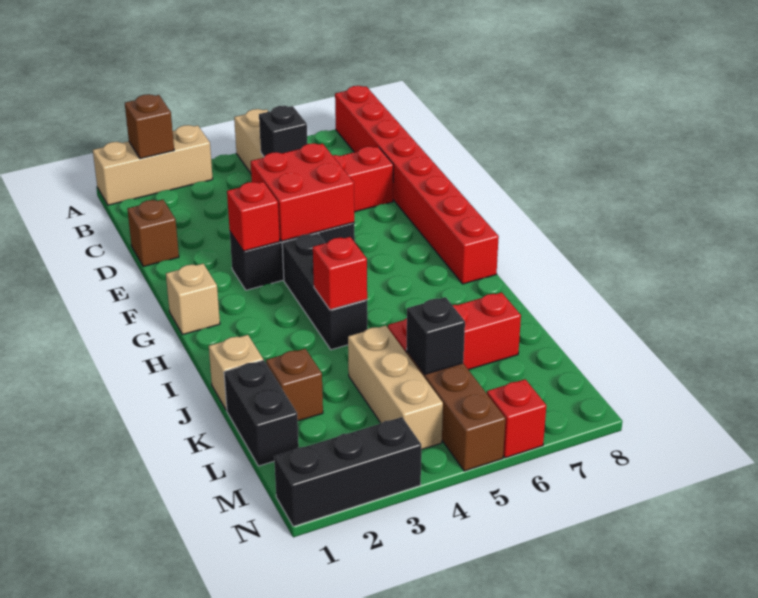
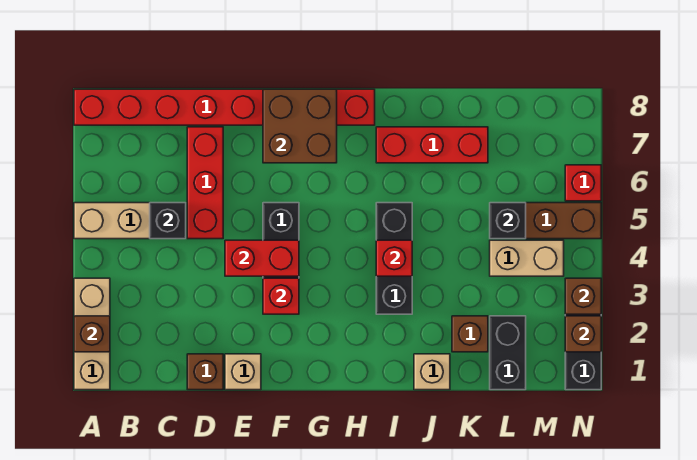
red brick E4:F5 level 2 -> red brick E4:F4 level 2
none -> brown brick F7:G8 level 2
tan brick G1 level 1 -> tan brick E1 level 1
black brick G4:I4 level 1 -> black brick I3:I5 level 1
black brick K1:L1 level 1 -> black brick L1:L2 level 1
tan brick K4:M4 level 1 -> tan brick L4:M4 level 1
red brick K5:K7 level 1 -> red brick I7:K7 level 1
none -> brown brick N2 level 2
none -> brown brick N3 level 2

